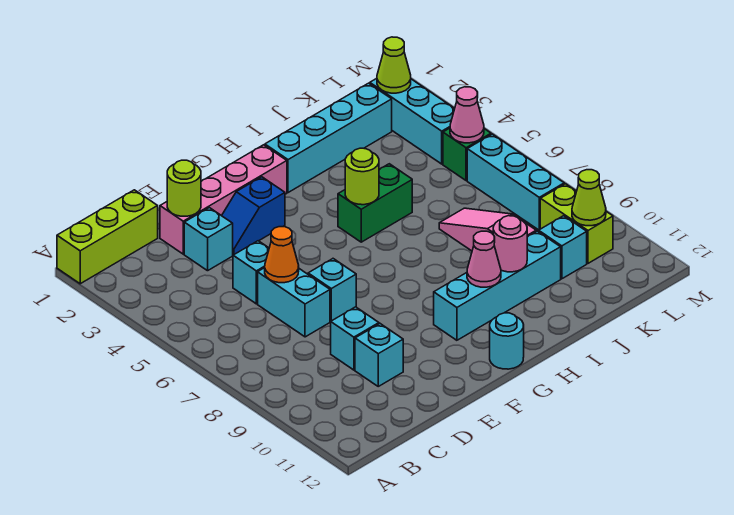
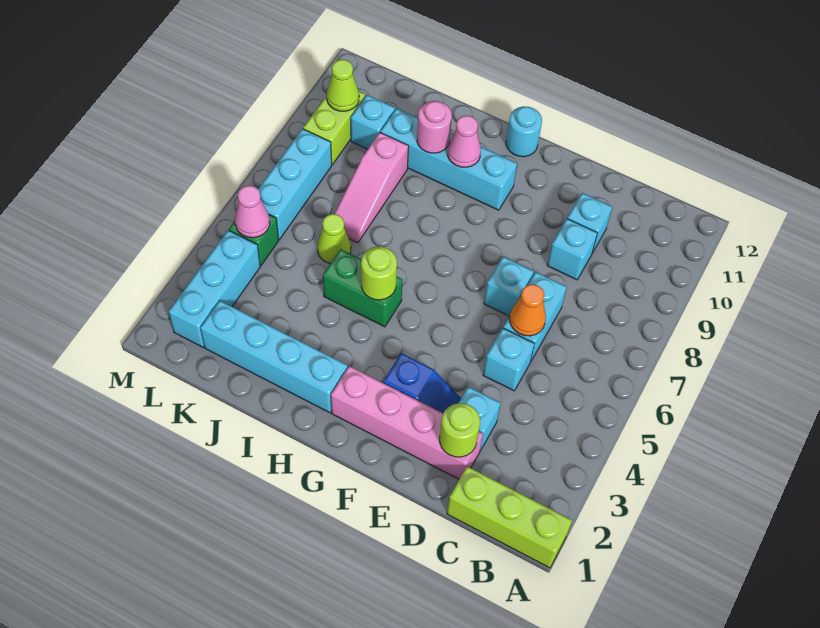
lime cone L2 level 2 -> lime cone J6 level 1

